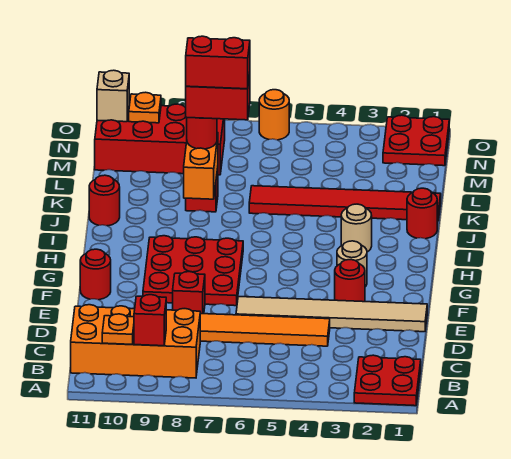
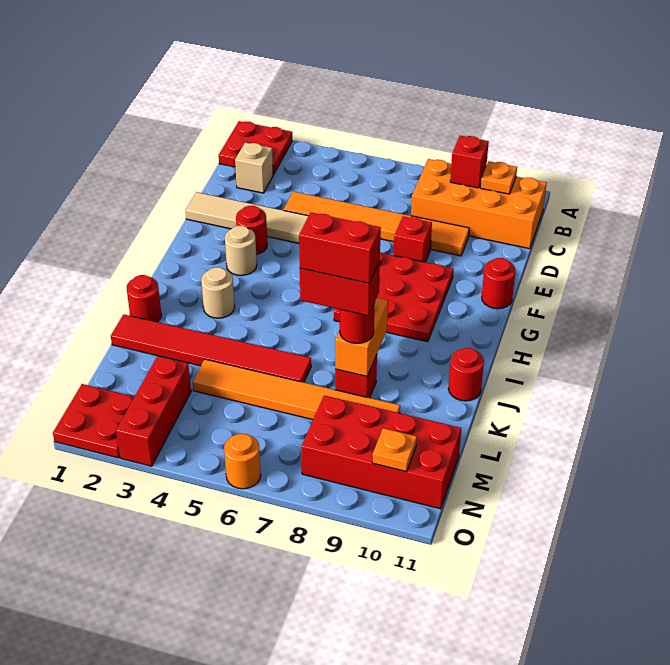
none -> orange tile L4:L9 level 1
none -> red brick M3:O3 level 1
tan brick N11 level 2 -> tan brick C2 level 1

